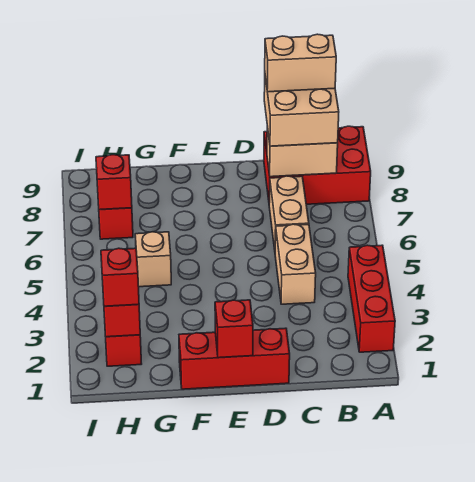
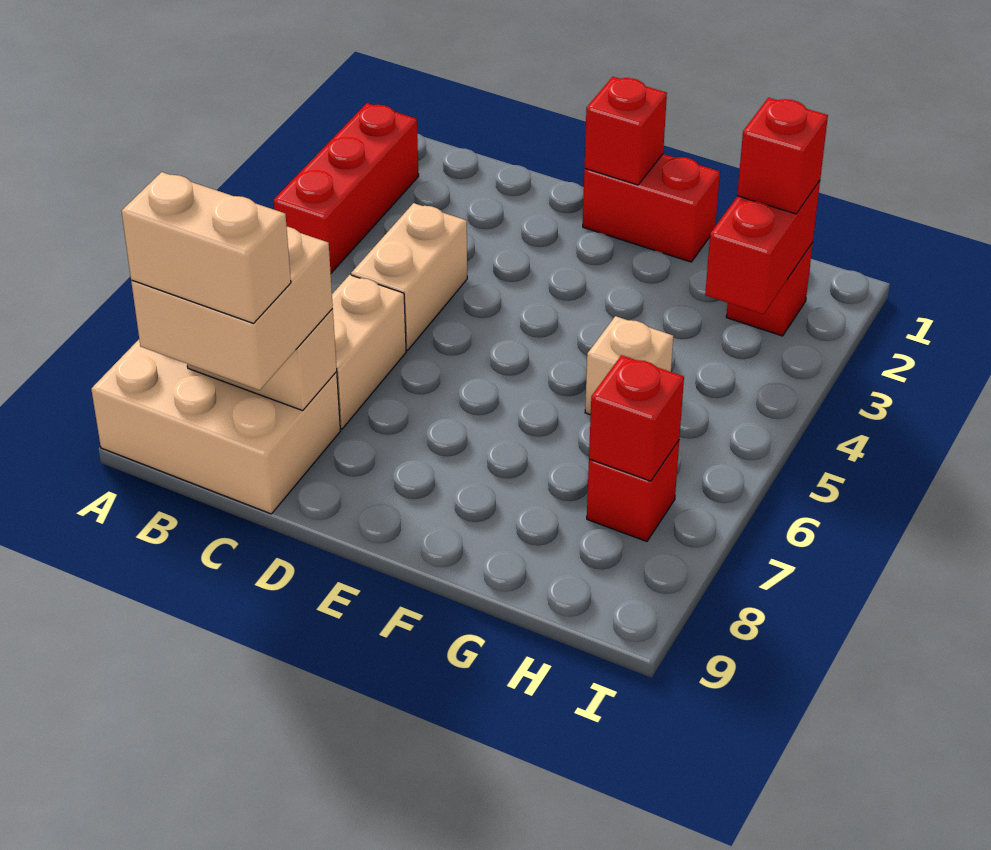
red brick A8:C9 level 1 -> tan brick A8:C9 level 1
red brick D1:F1 level 1 -> red brick E1:F1 level 1

